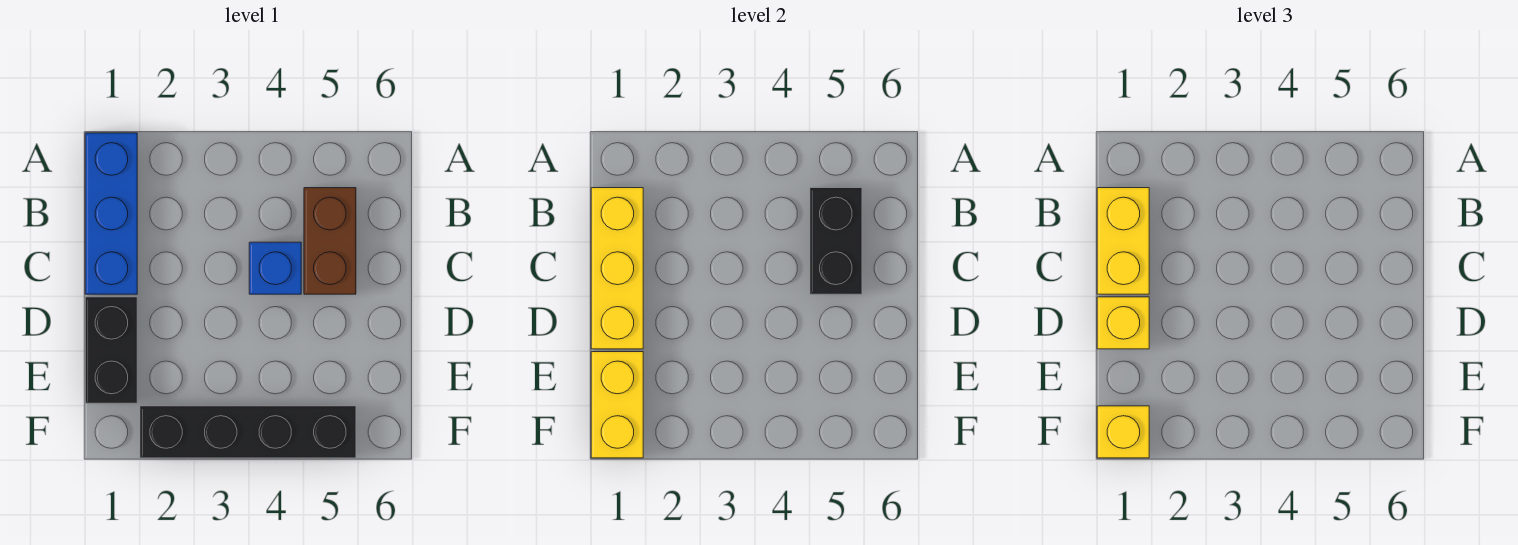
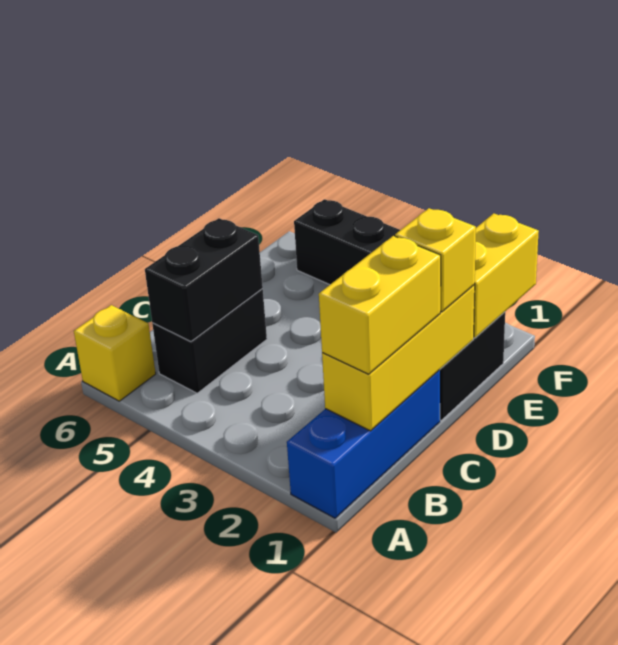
brown brick B5:C5 level 1 -> black brick B5:C5 level 1
blue brick C4 level 1 -> none
yellow brick F1 level 3 -> yellow brick A6 level 1

